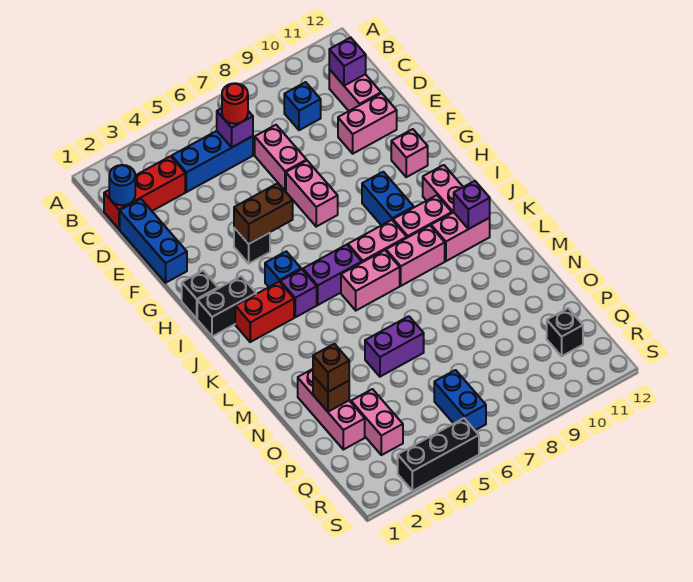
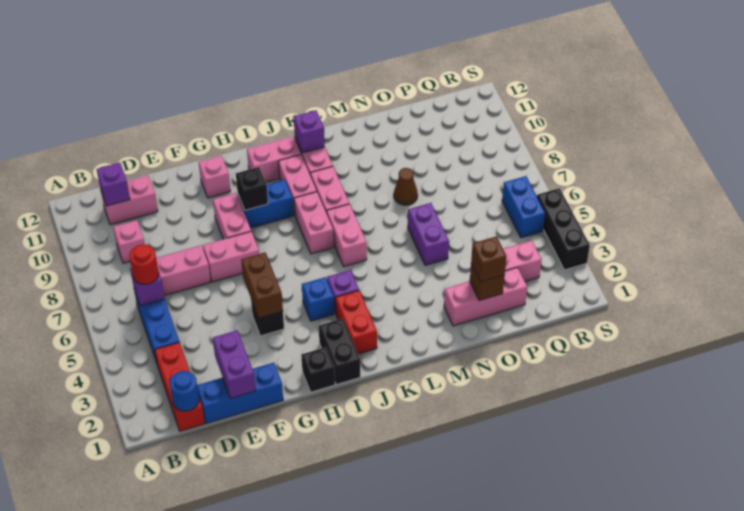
blue brick C9 level 1 -> pink brick C9 level 1
pink brick E10:E11 level 1 -> pink brick G8:G9 level 1
purple brick J5:J6 level 1 -> purple brick E1:E2 level 2
none -> brown cone N8 level 1
blue brick Q6:R6 level 1 -> blue brick R5:R6 level 1
black brick Q11 level 1 -> black brick H9 level 2

